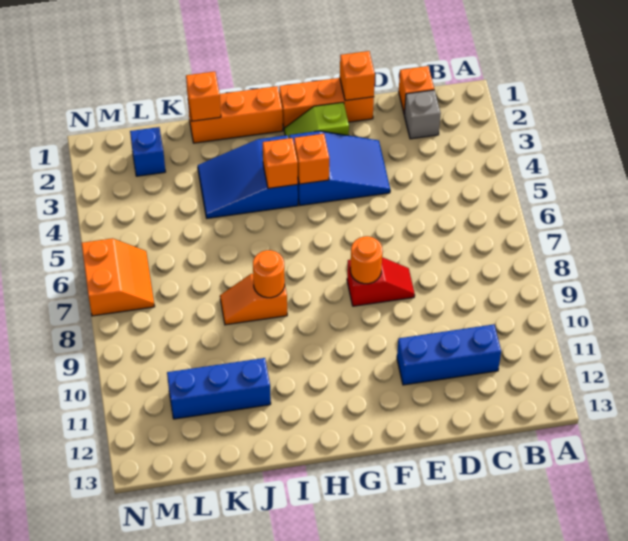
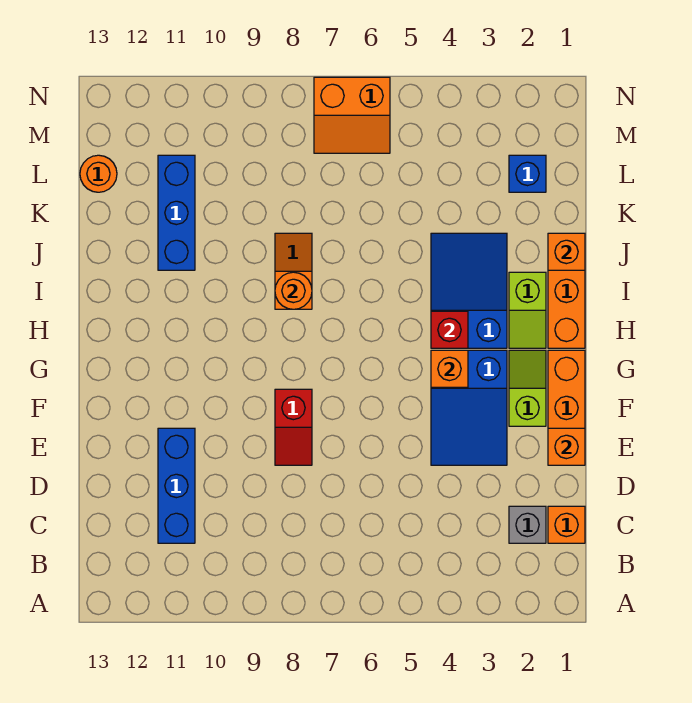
orange round brick F8 level 2 -> orange round brick L13 level 1
none -> lime slope H2:I2 level 1 top I
orange brick H4 level 2 -> red brick H4 level 2

